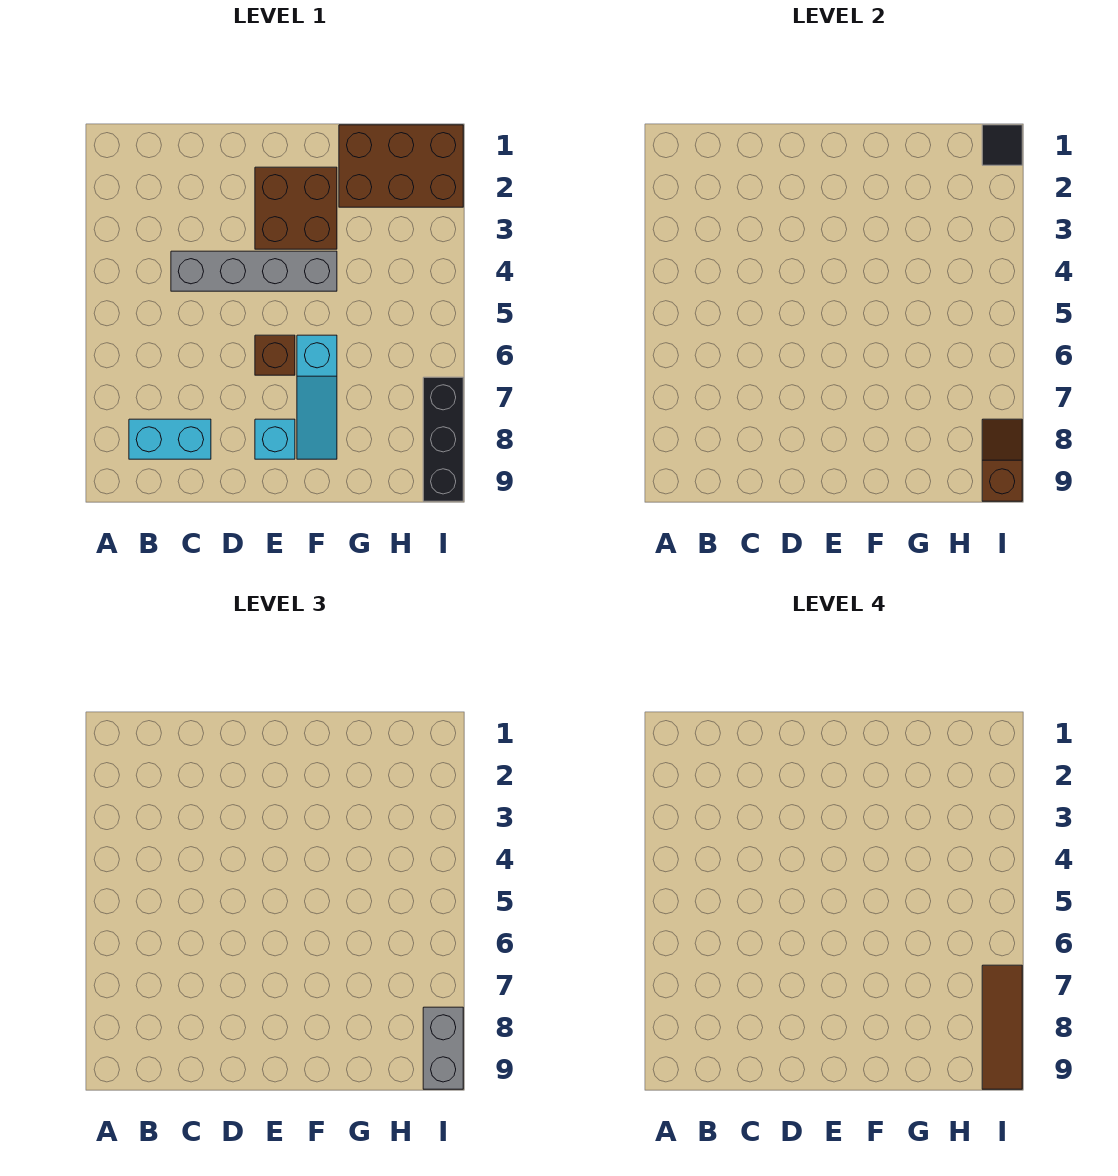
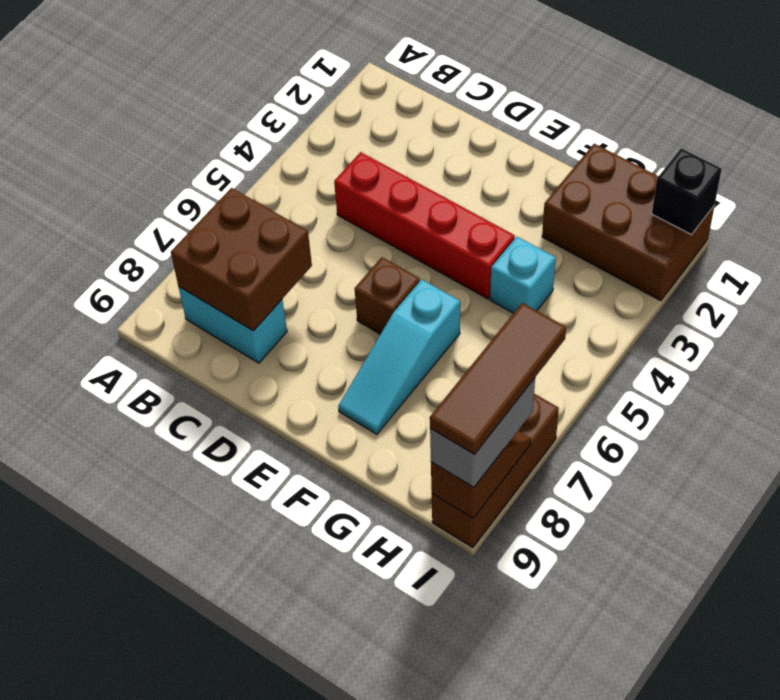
grey brick C4:F4 level 1 -> red brick C4:F4 level 1
brown brick E2:F3 level 1 -> brown brick B7:C8 level 2
cyan brick E8 level 1 -> cyan brick G4 level 1
black tile I1 level 2 -> black brick I1 level 2
black brick I7:I9 level 1 -> brown brick I7:I9 level 1

